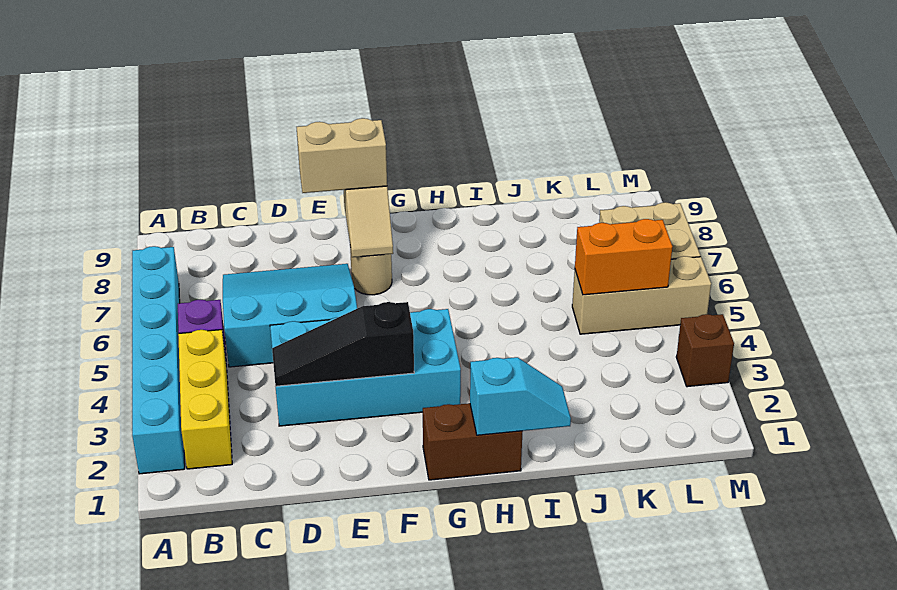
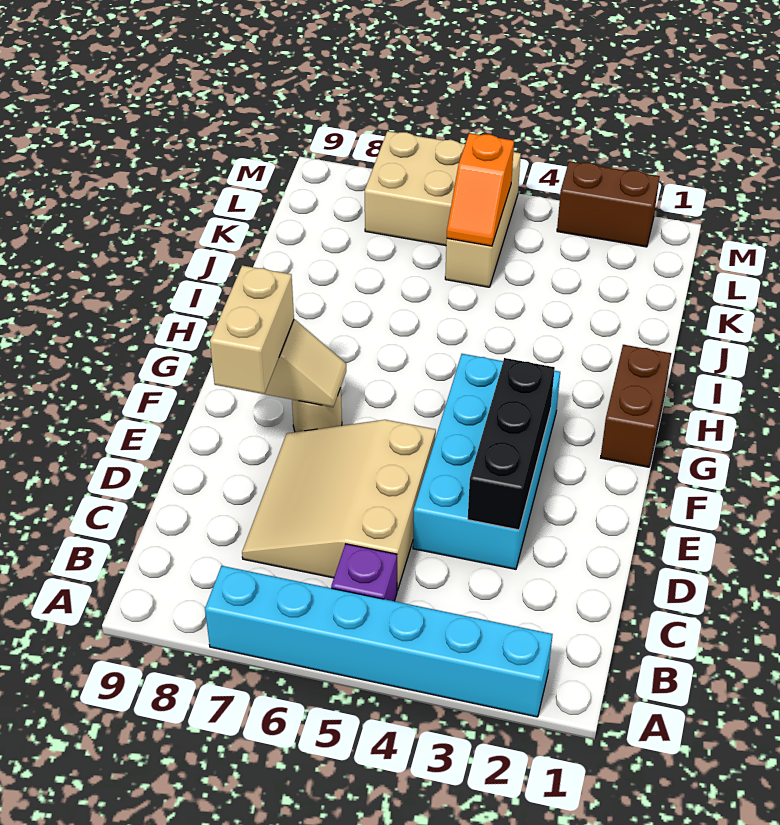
yellow brick B2:B4 level 1 -> none
cyan slope C5:E7 level 1 top 5 -> tan slope C5:E7 level 1 top 5
black slope D3:F3 level 2 top F -> black brick D3:F3 level 2
cyan slope H1:I1 level 2 top H -> none
orange brick K5:L5 level 2 -> orange slope K5:L5 level 2 top L
brown brick M3 level 1 -> brown brick M2:M3 level 1

